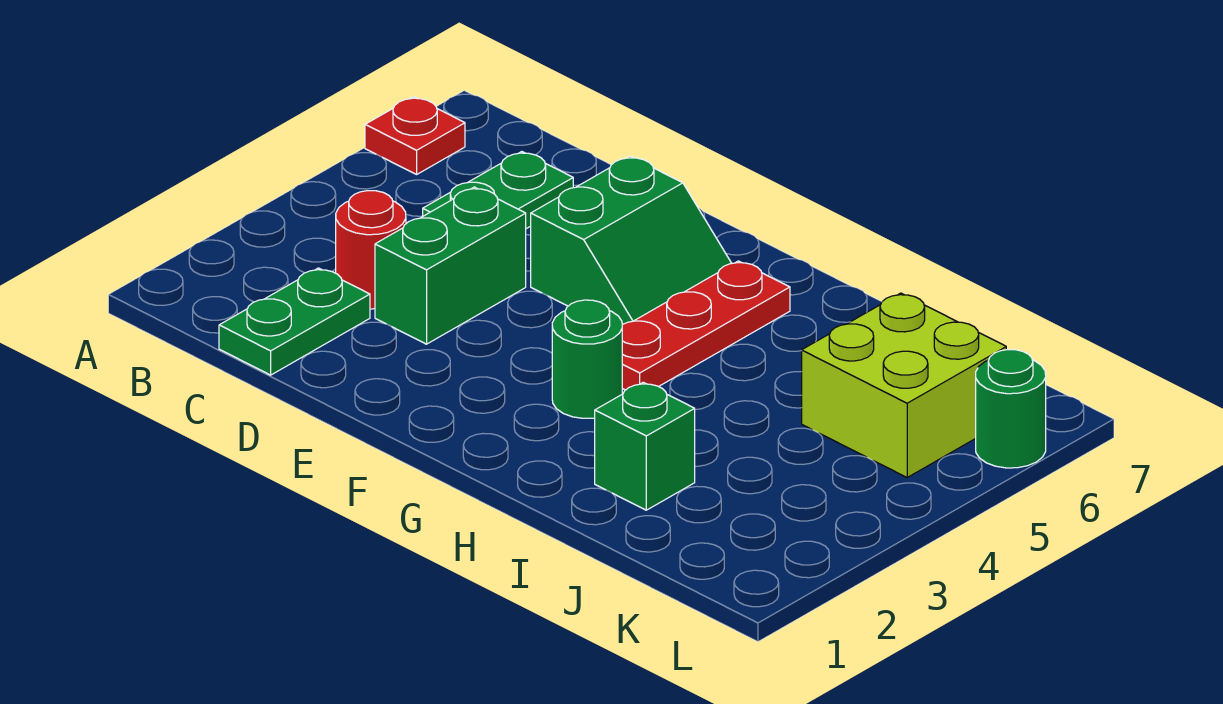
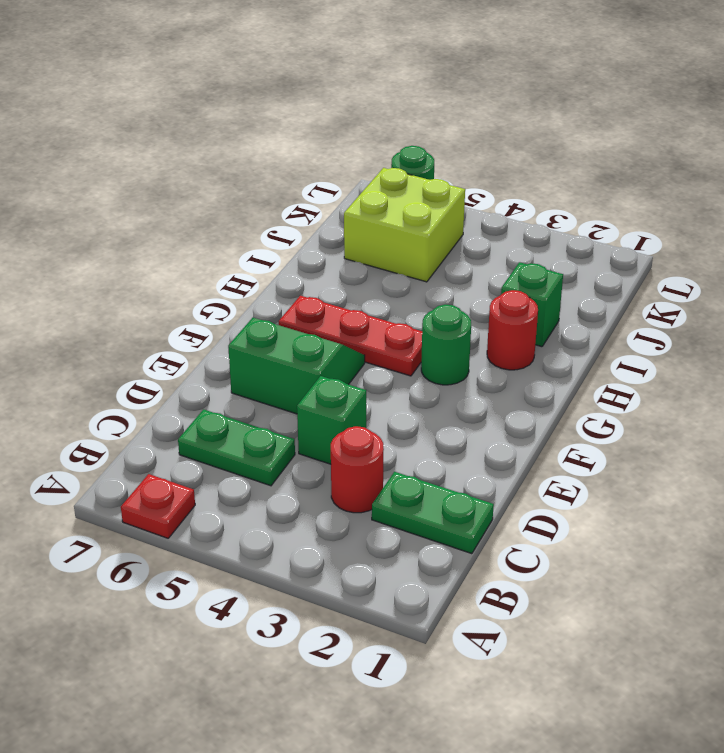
green brick D3:D4 level 1 -> green brick D4 level 1
none -> red round brick H2 level 1

